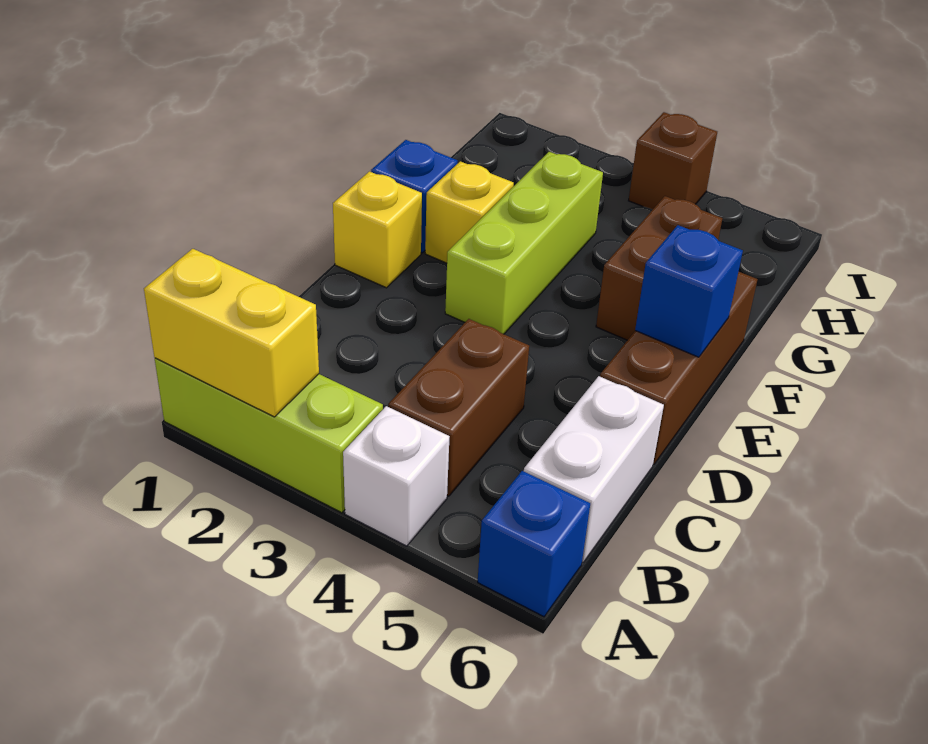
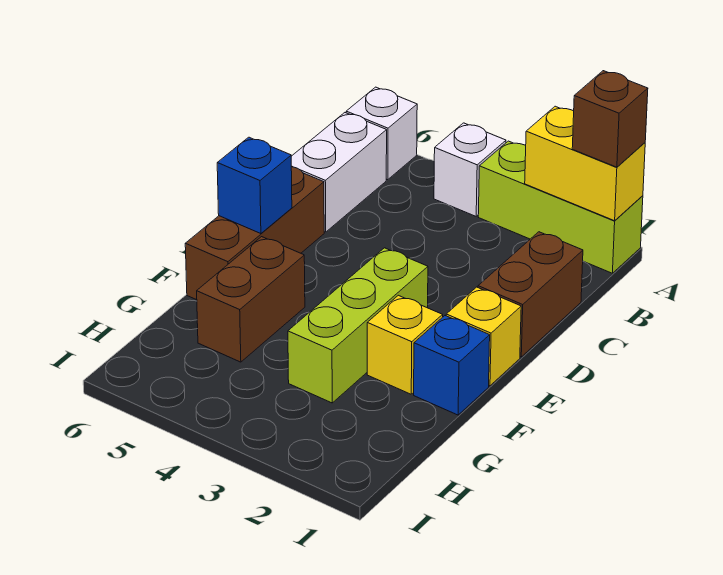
blue brick A6 level 1 -> white brick A6 level 1
brown brick B4:C4 level 1 -> brown brick C1:D1 level 1
brown brick I4 level 1 -> brown brick A1 level 3

